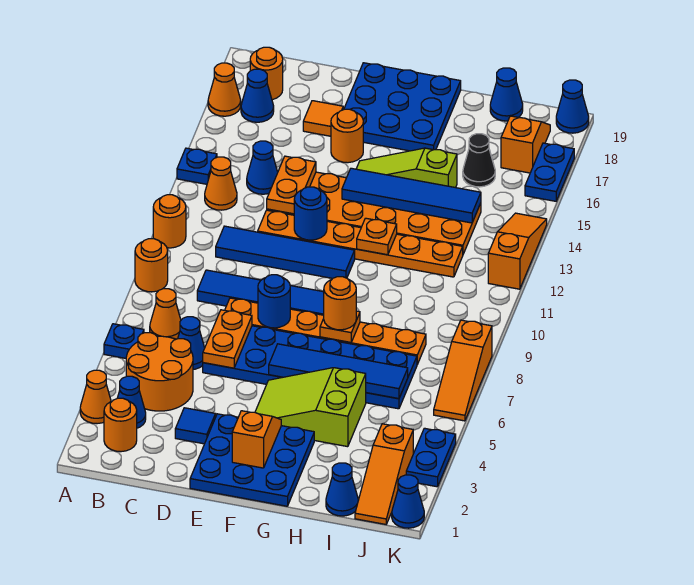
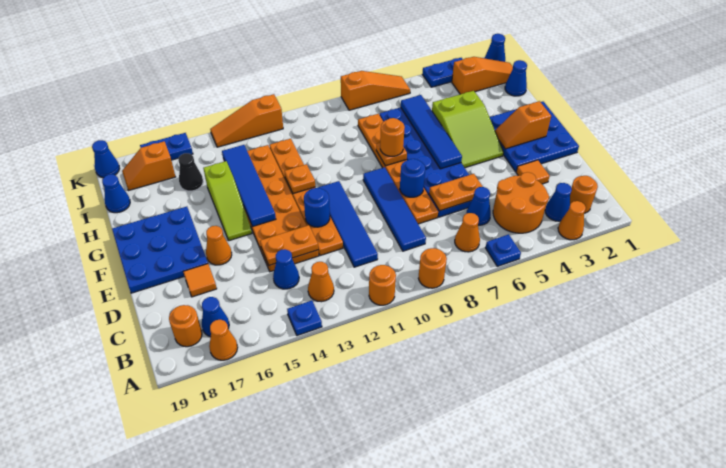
blue tile D3 level 1 -> orange tile D3 level 1
orange round brick E16 level 1 -> orange cone E16 level 1

